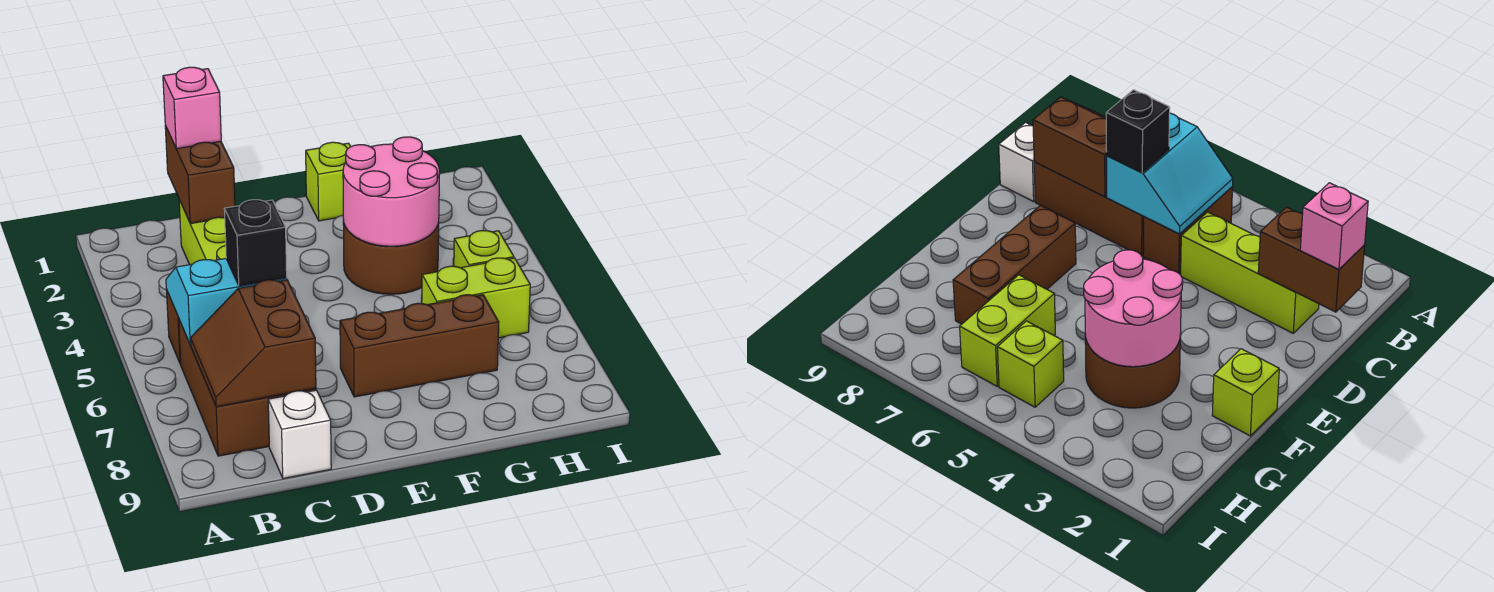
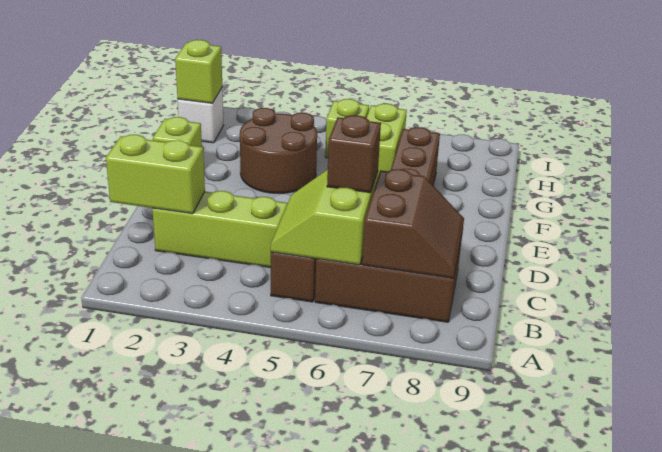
cyan slope B5:C6 level 2 top 6 -> lime slope B5:C6 level 2 top 6
brown slope B7:C8 level 2 top C -> brown slope B7:C8 level 2 top 7
brown brick C1:C2 level 2 -> lime brick C1:C2 level 2
pink brick C1 level 3 -> none
black brick C6 level 3 -> brown brick C6 level 3
white brick C9 level 1 -> white brick H1 level 1
pink round brick F3:G4 level 2 -> none
none -> lime brick H1 level 2

